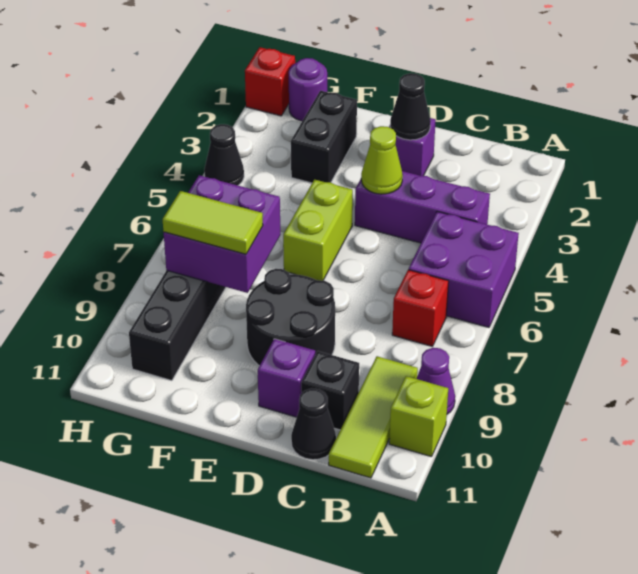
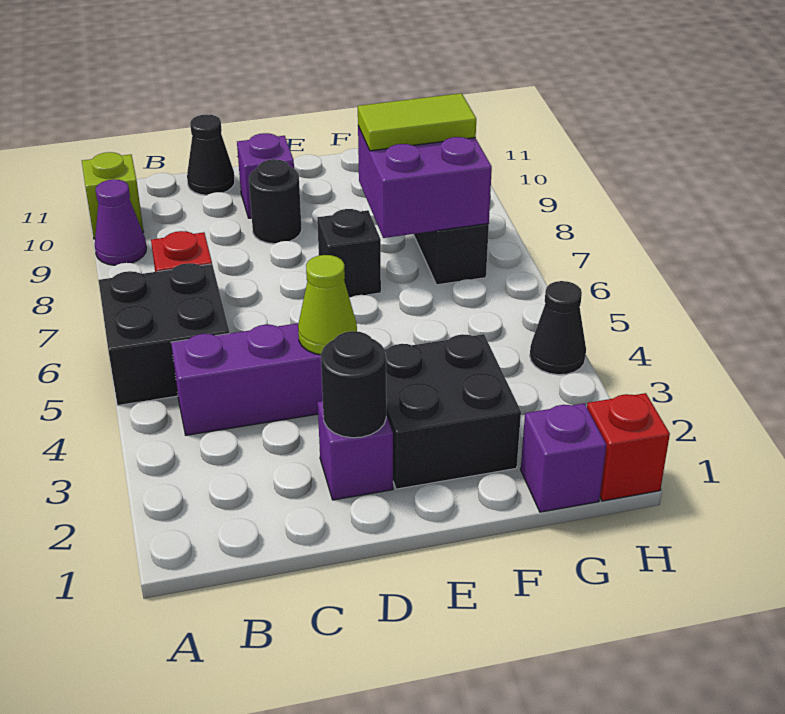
purple brick A5:B6 level 1 -> black brick A5:B6 level 1
lime tile B9:B11 level 1 -> none
black brick C10 level 1 -> black brick E7 level 1
black cone D2 level 2 -> black round brick D2 level 2
black round brick D8:E9 level 1 -> black round brick D9 level 1
lime brick E5:E6 level 1 -> none
black brick F2:F3 level 1 -> black brick E2:F3 level 1
purple round brick G1 level 1 -> purple brick G1 level 1

